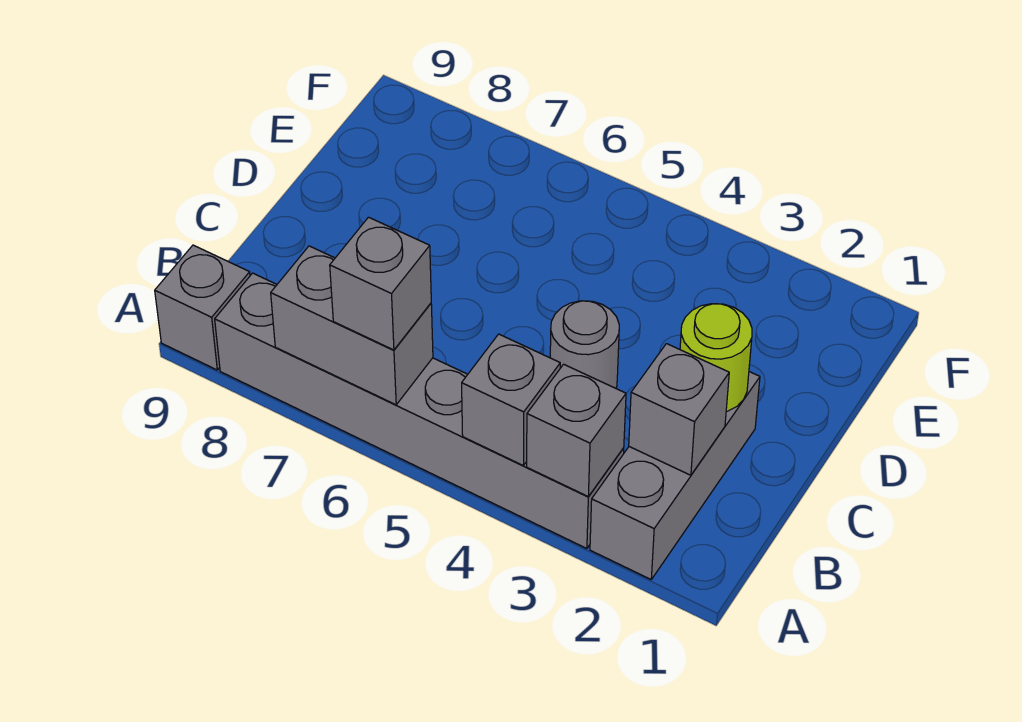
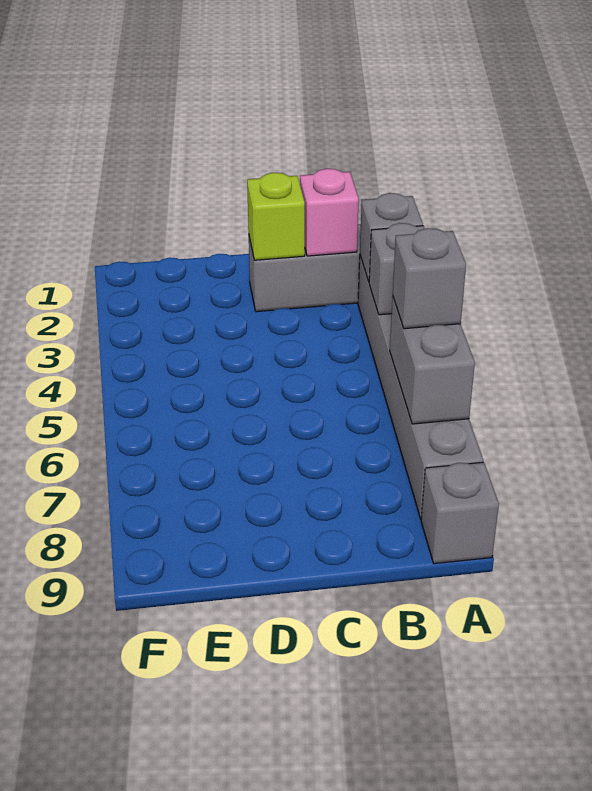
grey brick B2 level 2 -> pink brick B2 level 2
lime round brick C2 level 2 -> lime brick C2 level 2
grey round brick C4 level 1 -> none

